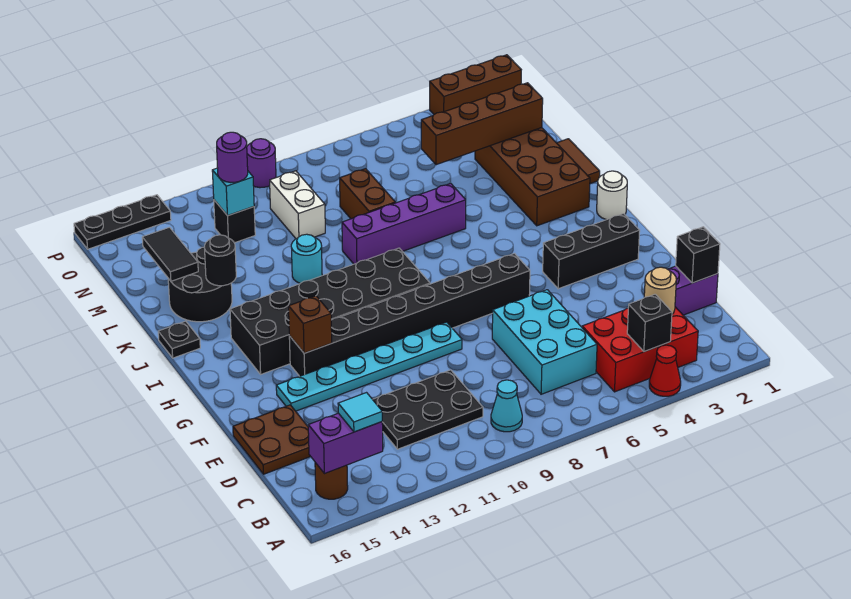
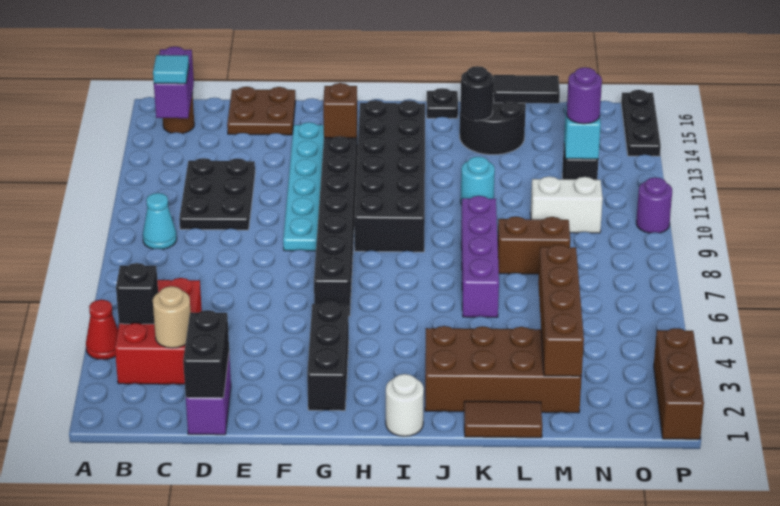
cyan brick C6:E7 level 1 -> none
black brick D1 level 2 -> black brick D1:D2 level 2

